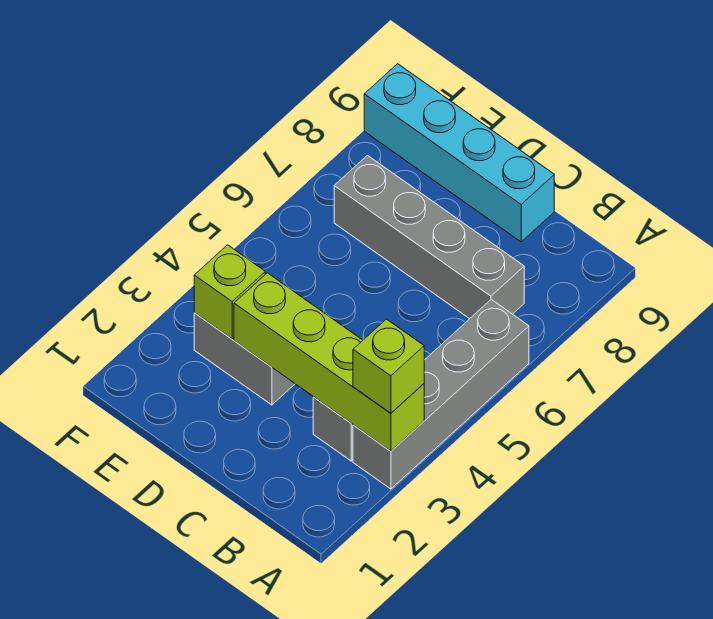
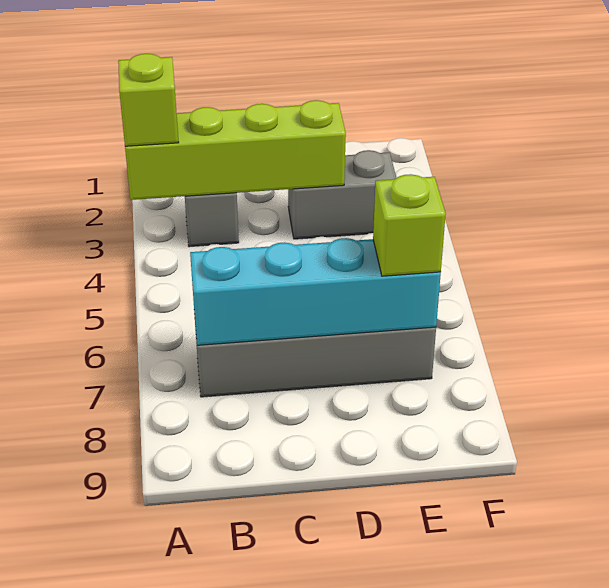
grey brick A3:A6 level 1 -> none
cyan brick C9:F9 level 1 -> cyan brick B7:E7 level 2
lime brick E3 level 2 -> lime brick E7 level 3

